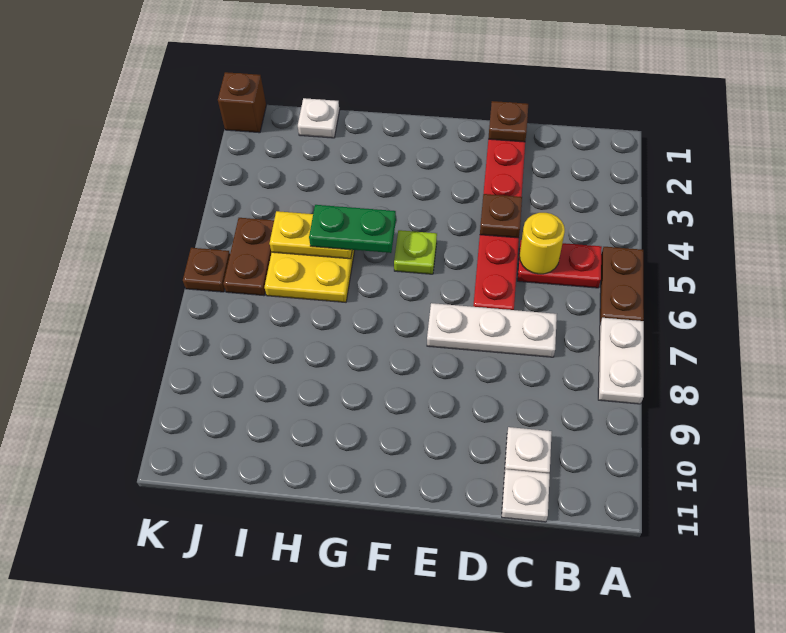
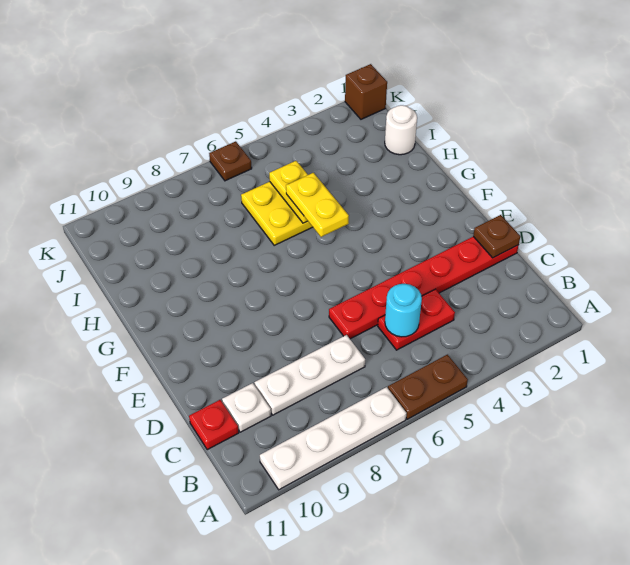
white plate A7:A8 level 1 -> white plate A7:A10 level 1
red plate B5:C5 level 1 -> red plate C4:C5 level 1
yellow round brick C5 level 2 -> cyan round brick C5 level 2
white plate C7:E7 level 1 -> white plate C7:C9 level 1
white plate C11 level 1 -> red plate C11 level 1
brown plate D4 level 2 -> none
lime plate F5 level 1 -> none
green plate G5:H5 level 3 -> yellow plate G5:H5 level 3
white plate I1 level 1 -> white round brick I1 level 1
brown plate J5:J6 level 1 -> none

